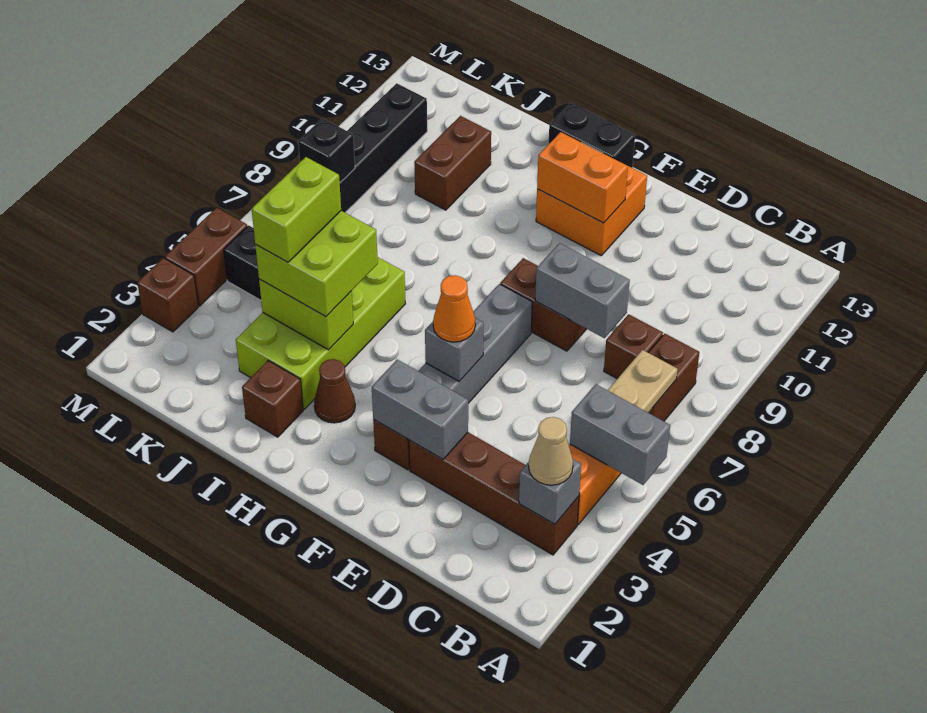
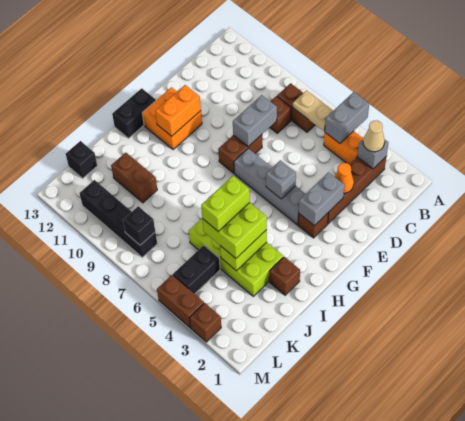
orange cone F5 level 3 -> orange cone D3 level 2
brown cone H3 level 1 -> none
lime brick J4:J5 level 4 -> lime brick I5:J5 level 4
none -> black brick K13 level 1

